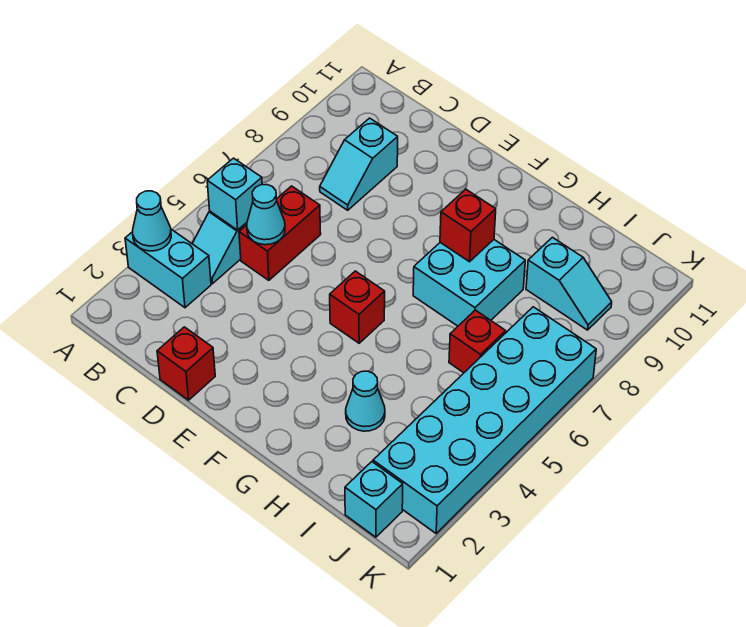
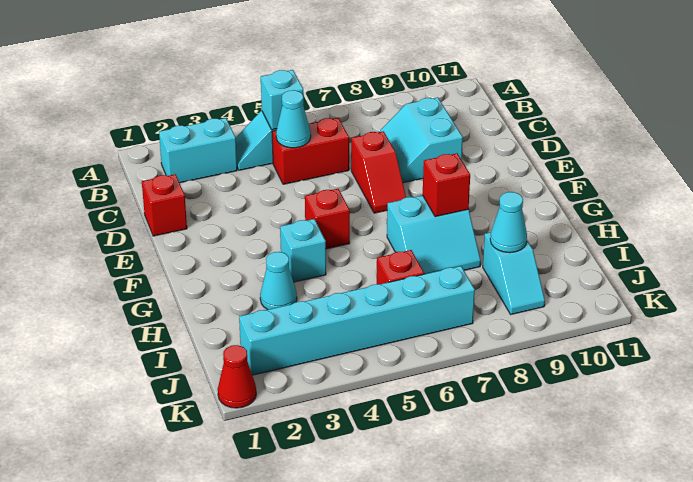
cyan brick A3:B3 level 1 -> cyan brick B2:B3 level 1
cyan cone A3 level 2 -> cyan cone I9 level 2
cyan slope C8:C9 level 1 top 9 -> cyan slope C8:D9 level 1 top 9
none -> red slope D7:E7 level 1 top D
cyan brick G7:H8 level 1 -> cyan slope G7:H8 level 1 top G
cyan brick J1 level 1 -> cyan brick G4 level 1
cyan brick J2:K7 level 1 -> cyan brick J2:J7 level 1
none -> red cone K1 level 1

